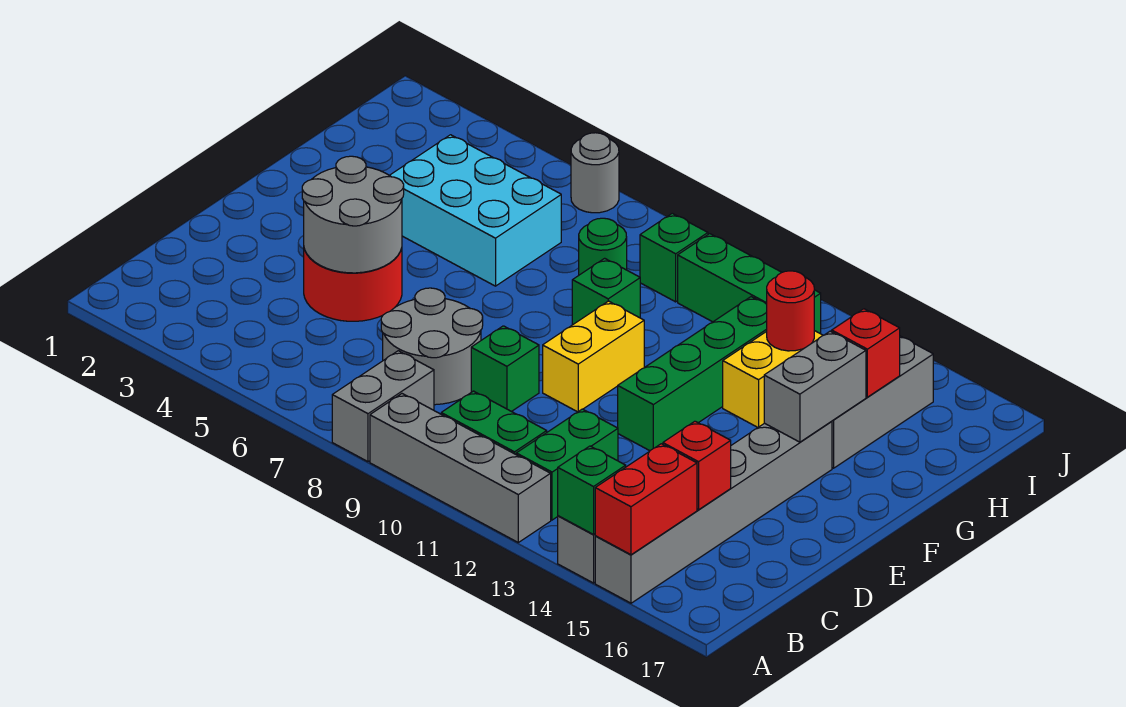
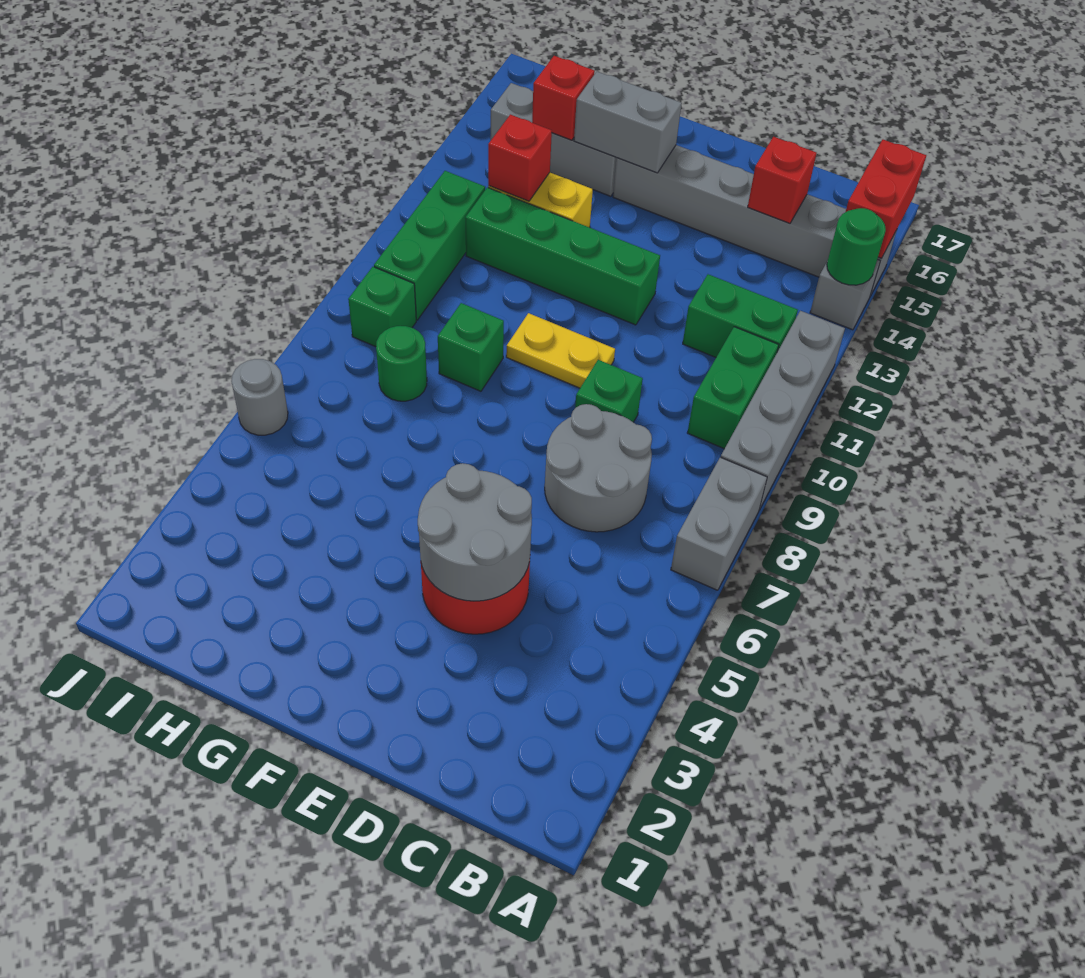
grey brick A8:B8 level 1 -> grey brick A7:A8 level 1
green brick A14 level 2 -> green round brick A14 level 2
red brick A15:B15 level 2 -> red brick A15:A16 level 2
yellow brick E10:F10 level 1 -> yellow plate E10:F10 level 1
cyan brick G4:H6 level 1 -> none
red round brick H13 level 2 -> red brick H13 level 2

